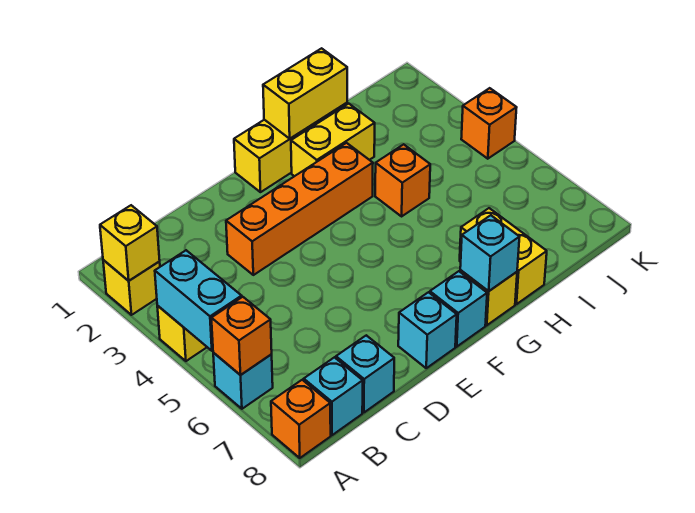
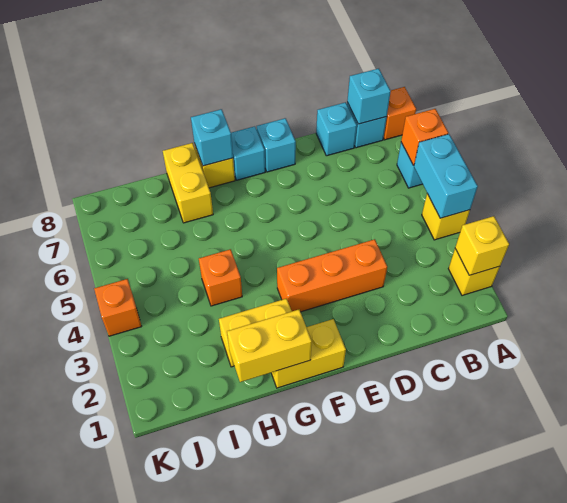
none -> cyan brick B8 level 2
orange brick D3:G3 level 1 -> orange brick D3:F3 level 1

